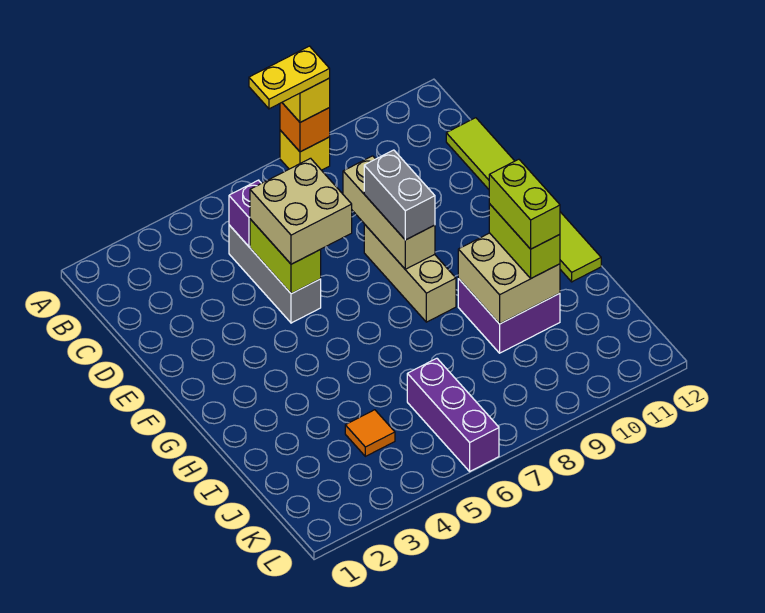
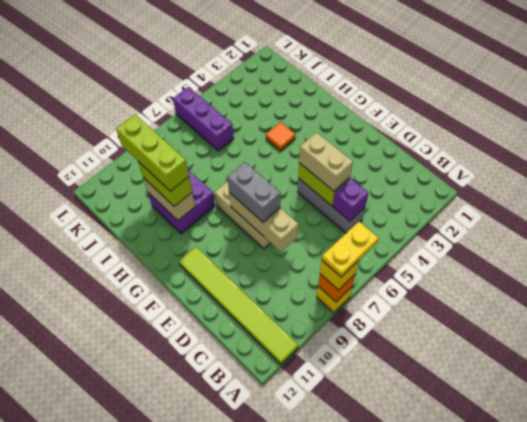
lime tile C12:H12 level 1 -> lime tile A11:F11 level 1
tan brick D5:E6 level 3 -> tan brick D5:E5 level 3
tan brick H9:I10 level 2 -> tan brick H10:I10 level 2
lime brick H10:I10 level 4 -> lime brick H10:J10 level 4
orange tile J4 level 1 -> orange tile H4 level 1

